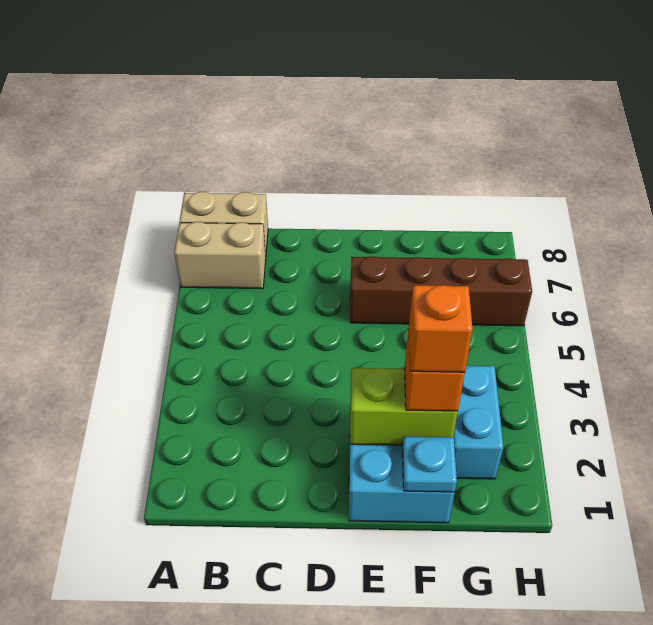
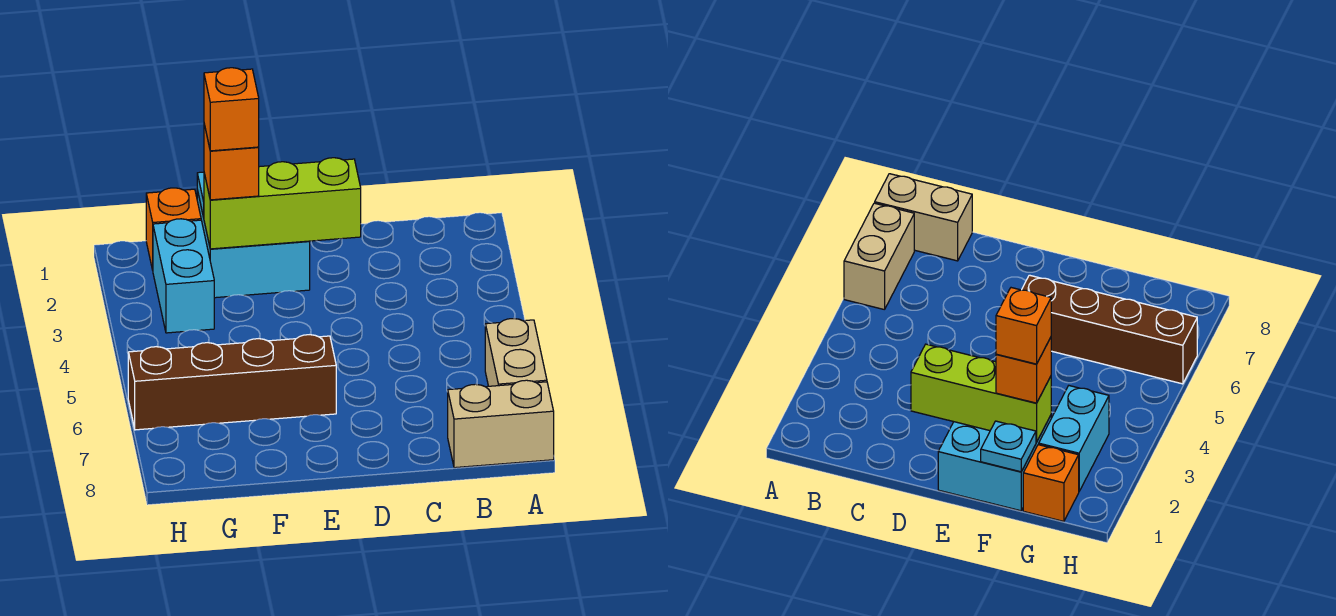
tan brick A7:B7 level 1 -> tan brick A6:A7 level 1
lime brick E2:F2 level 2 -> lime brick D2:F2 level 2
none -> orange brick G1 level 1

